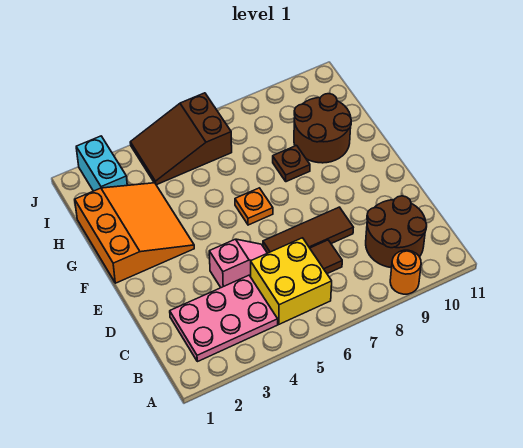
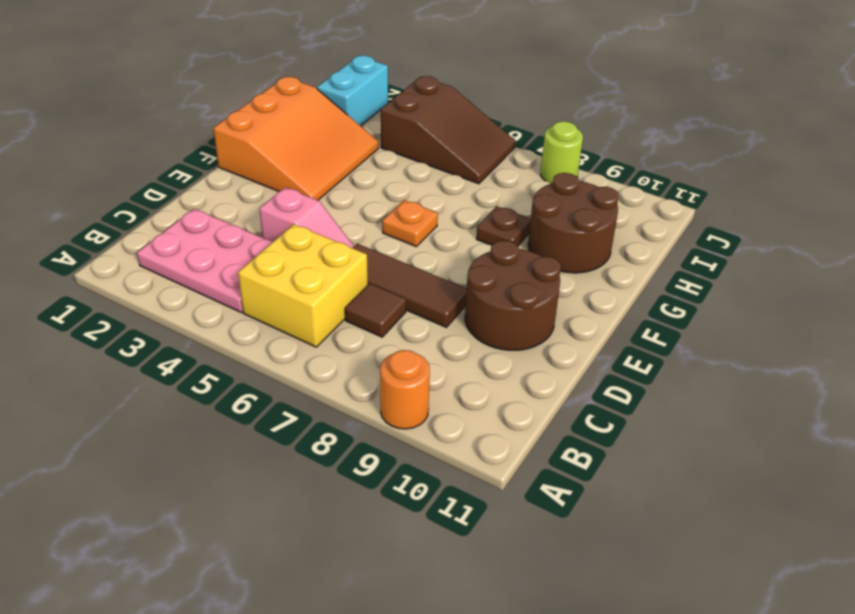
brown round brick B9:C10 level 1 -> brown round brick D9:E10 level 1
brown slope I4:J6 level 1 top 6 -> brown slope I4:J6 level 1 top 4
none -> lime round brick J8 level 1

